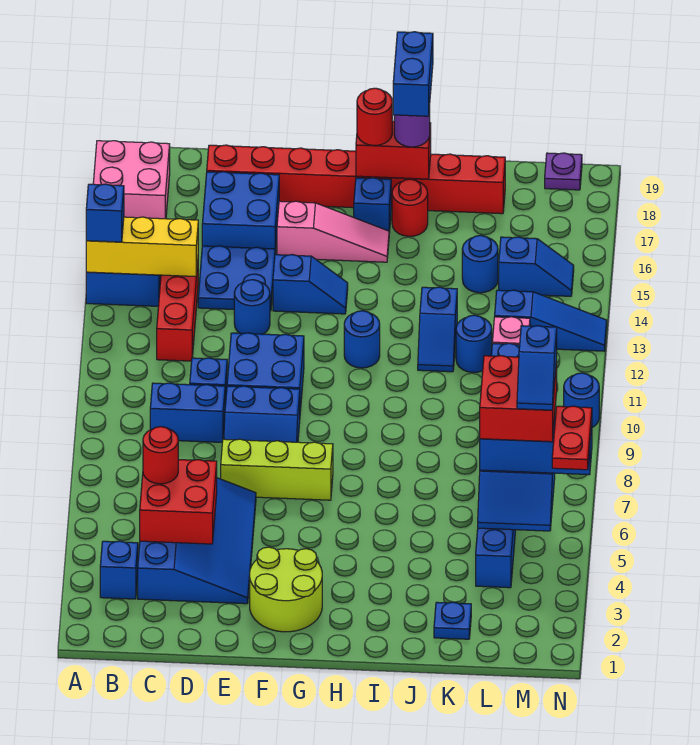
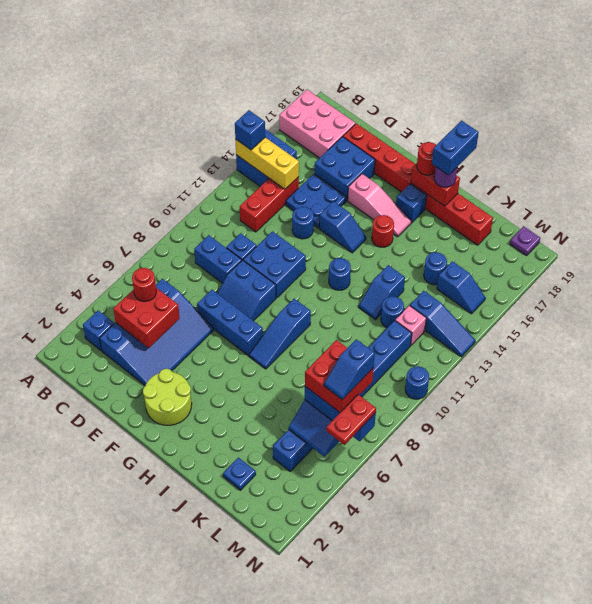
pink brick A17:B18 level 1 -> pink brick A17:C18 level 1
lime brick E7:G7 level 1 -> blue brick E7:G7 level 1
none -> blue slope H7:H9 level 1 top 9
red round brick I17 level 1 -> red round brick H15 level 1

